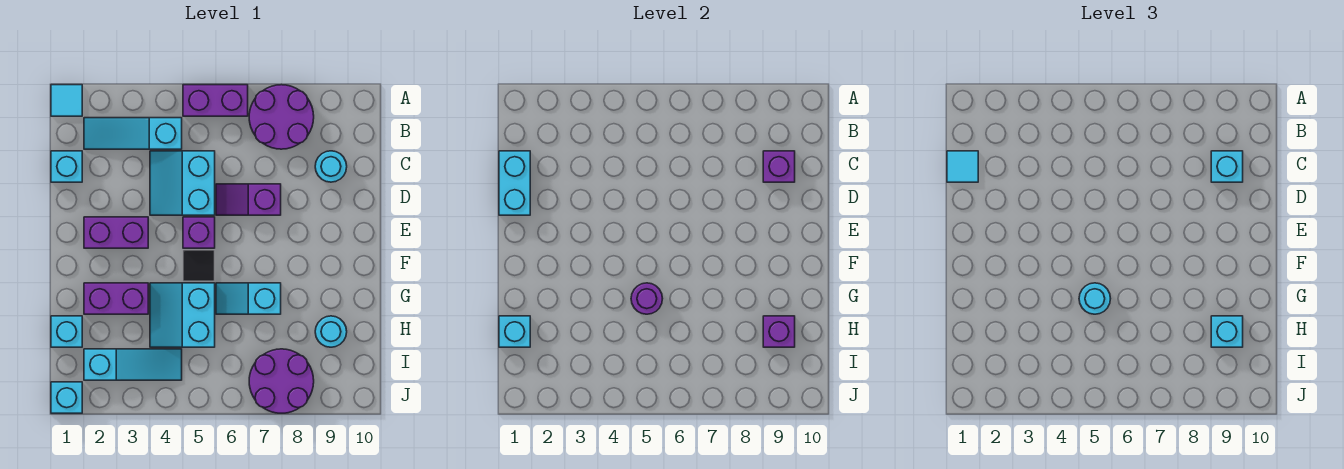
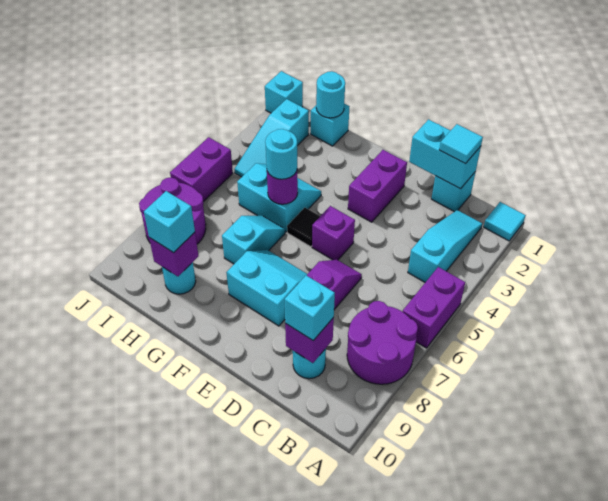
cyan slope C4:D5 level 1 top 5 -> cyan slope E7:F8 level 1 top 8
purple brick G2:G3 level 1 -> purple brick J5:J6 level 1
cyan brick H1 level 2 -> cyan round brick H1 level 2

